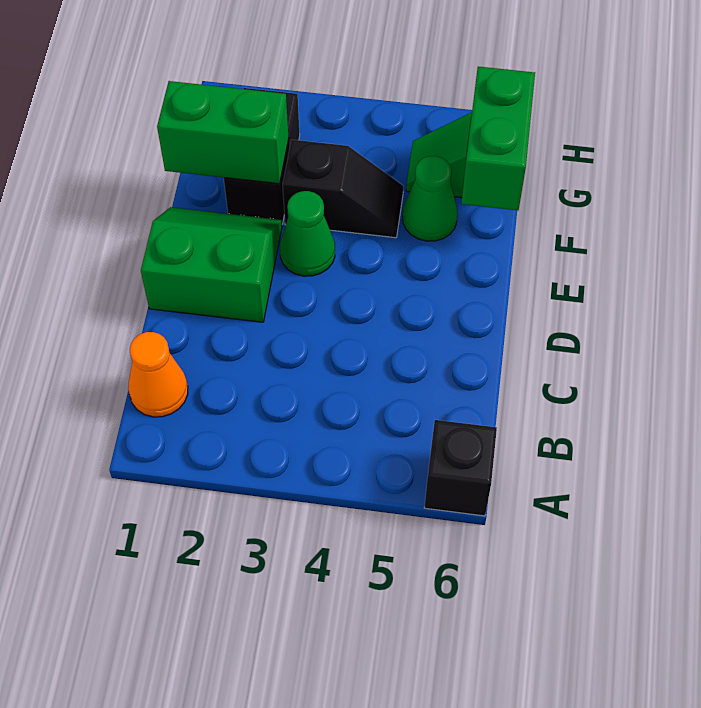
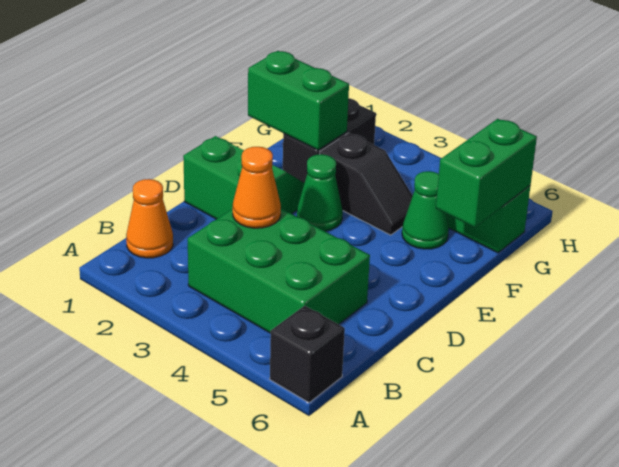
none -> green brick B3:C5 level 1
none -> orange cone C3 level 2

